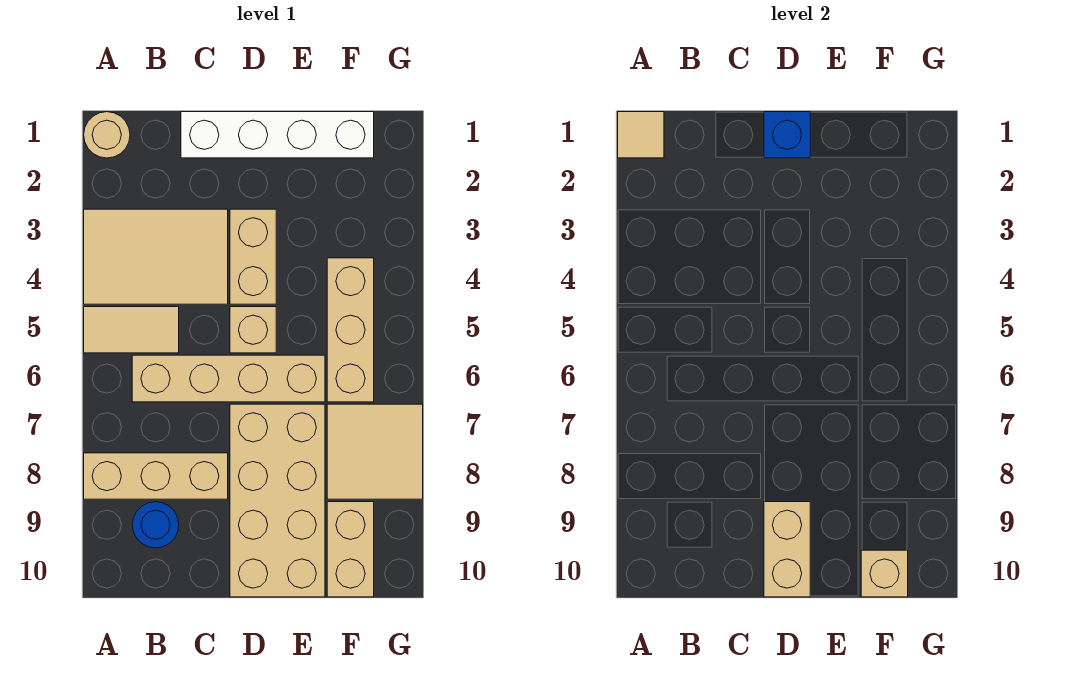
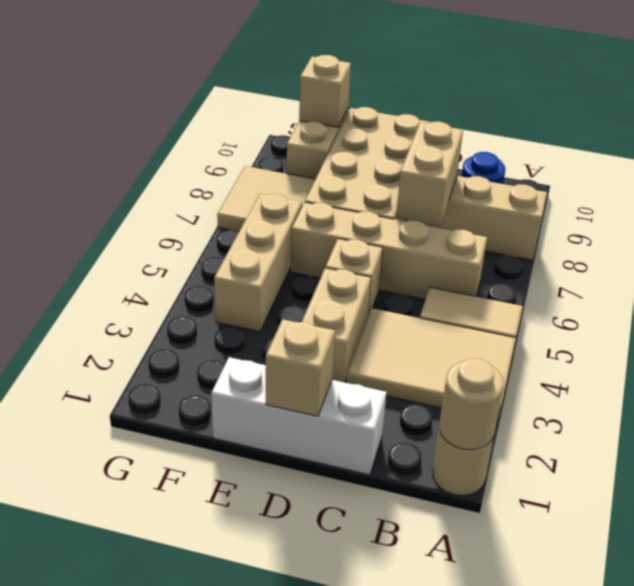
tan tile A1 level 2 -> tan round brick A1 level 2
white brick C1:F1 level 1 -> white brick C1:E1 level 1
blue brick D1 level 2 -> tan brick D1 level 2
tan brick D9:D10 level 2 -> tan brick C7:C8 level 2

